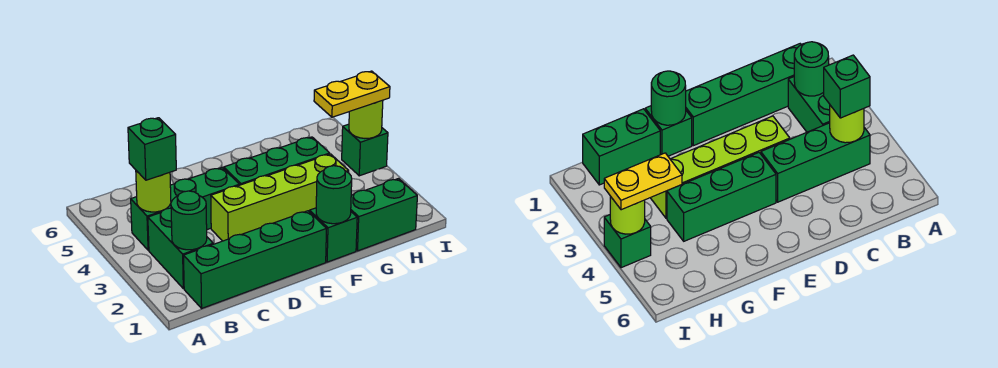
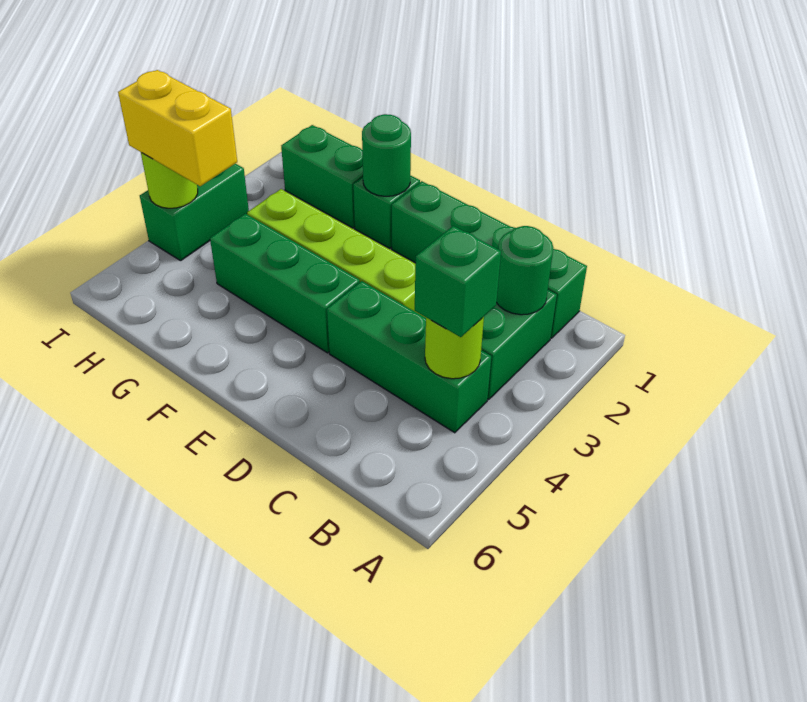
yellow plate H4:I4 level 3 -> yellow brick H4:I4 level 3
green brick I4 level 1 -> green brick I3:I4 level 1

